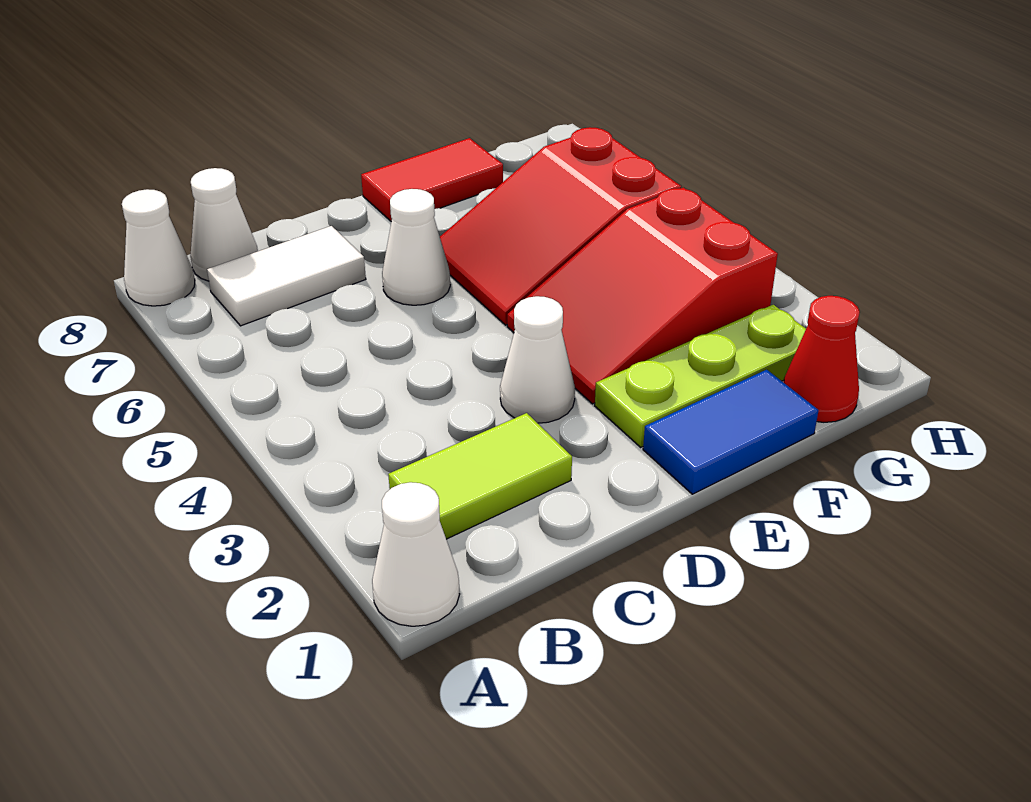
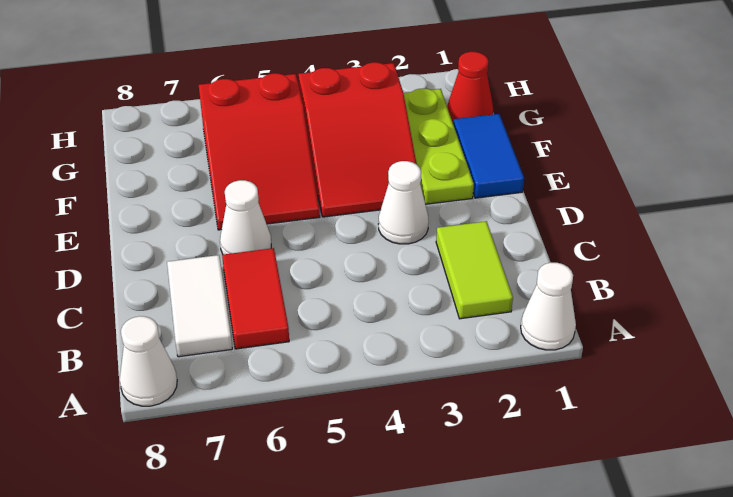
white cone B8 level 1 -> none
red tile E8:F8 level 1 -> red tile B6:C6 level 1

